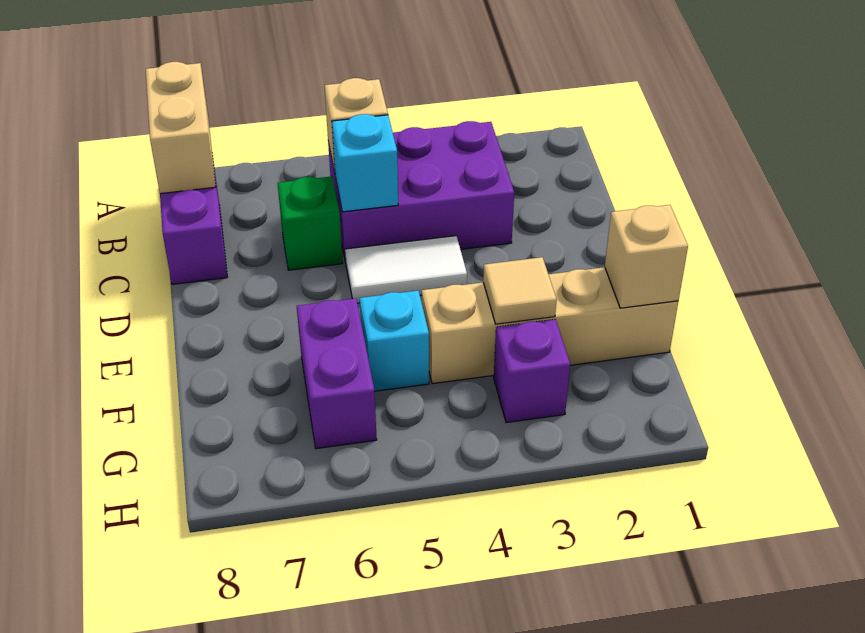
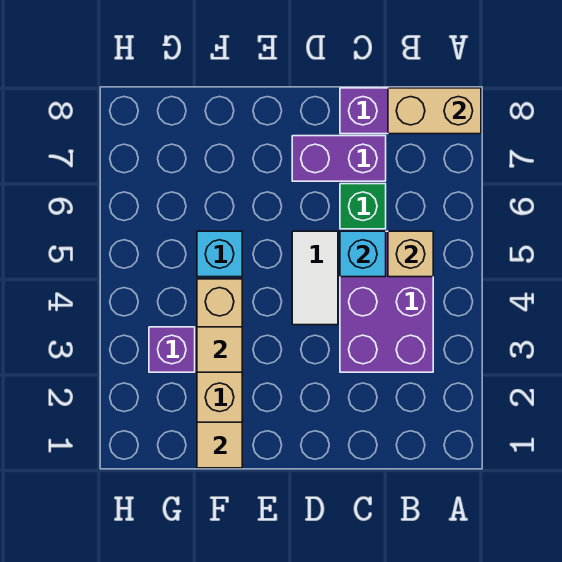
tan brick F1 level 2 -> tan tile F1 level 2
purple brick F6:G6 level 1 -> purple brick C7:D7 level 1

